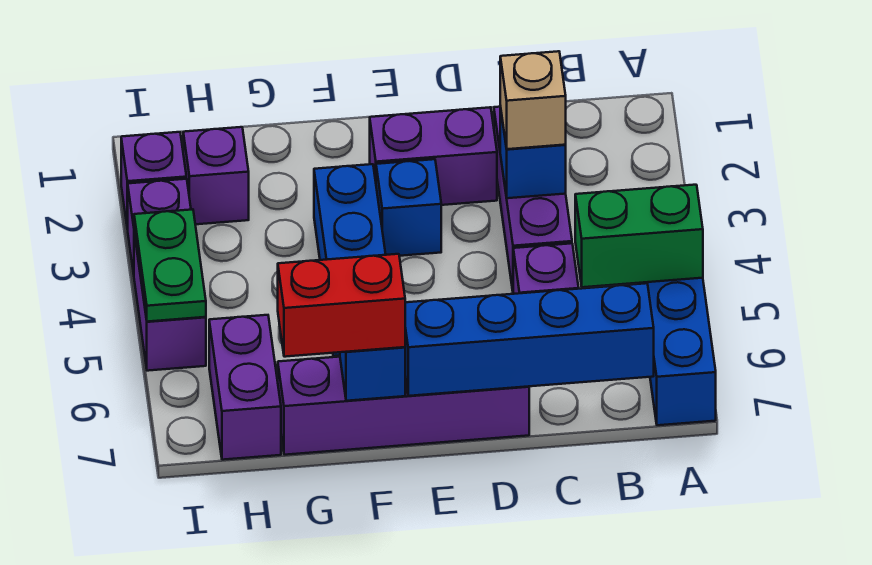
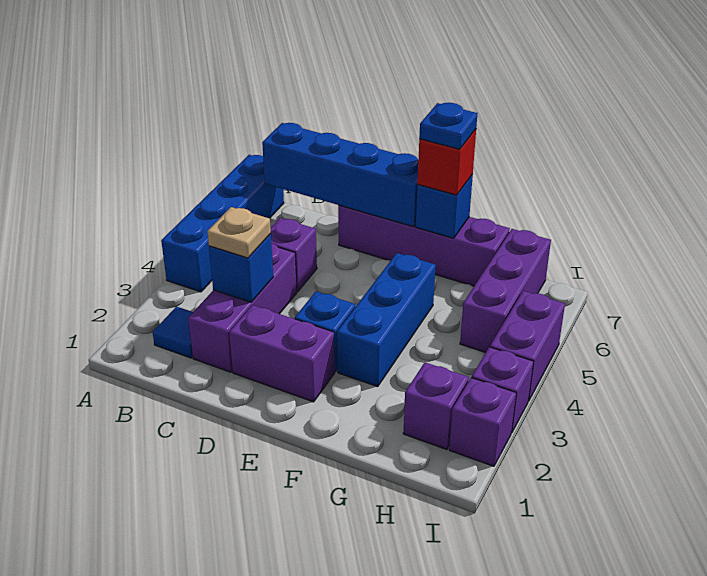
green brick A5:B5 level 2 -> none
none -> blue tile B2 level 1
tan brick C3 level 3 -> tan plate C3 level 3
red brick F7:G7 level 3 -> red brick F7 level 3
none -> blue plate F7 level 4
purple brick H6:H7 level 1 -> purple brick H5:H7 level 1
green plate I4:I5 level 2 -> none

